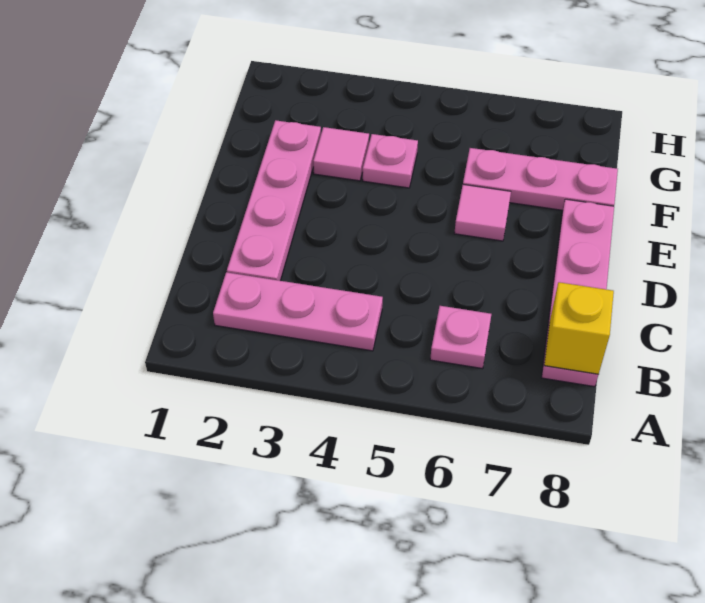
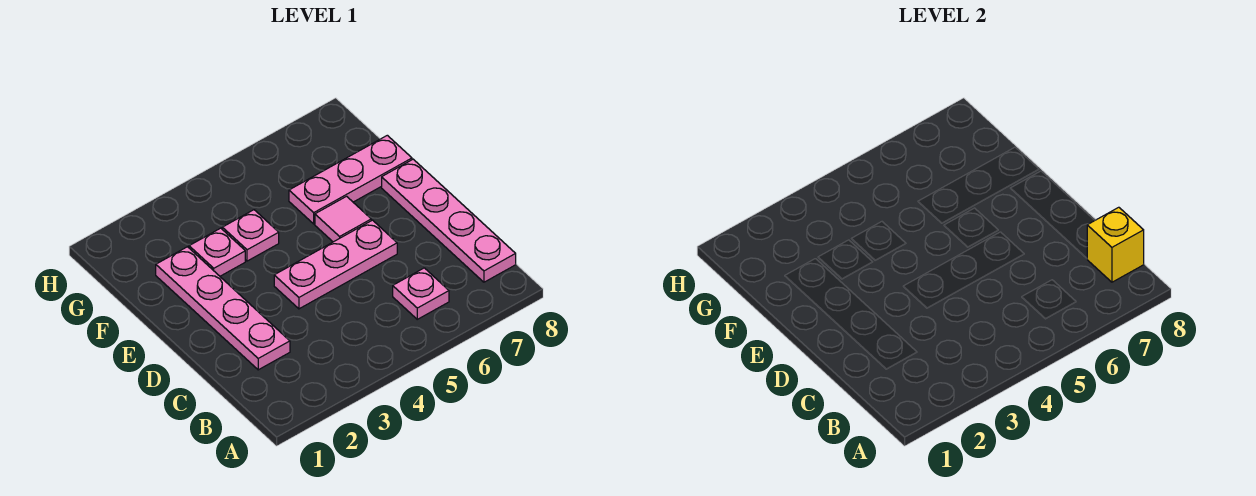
pink plate B2:B4 level 1 -> pink plate D4:D6 level 1
pink tile F3 level 1 -> pink plate F3 level 1

